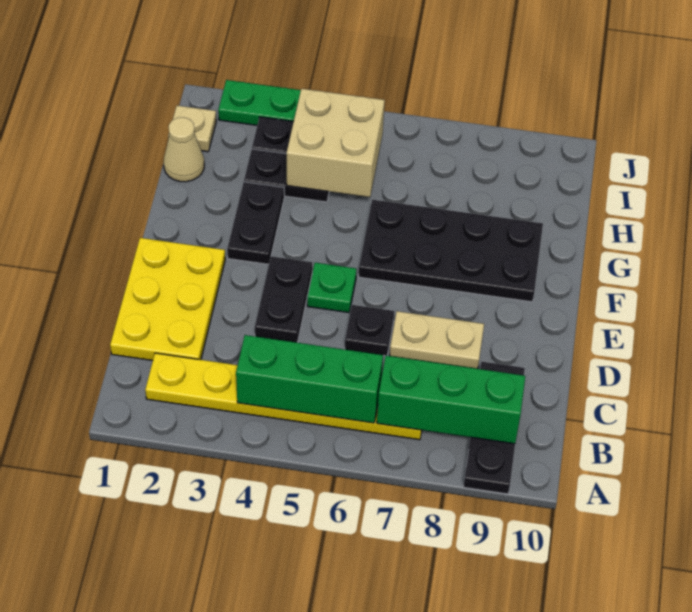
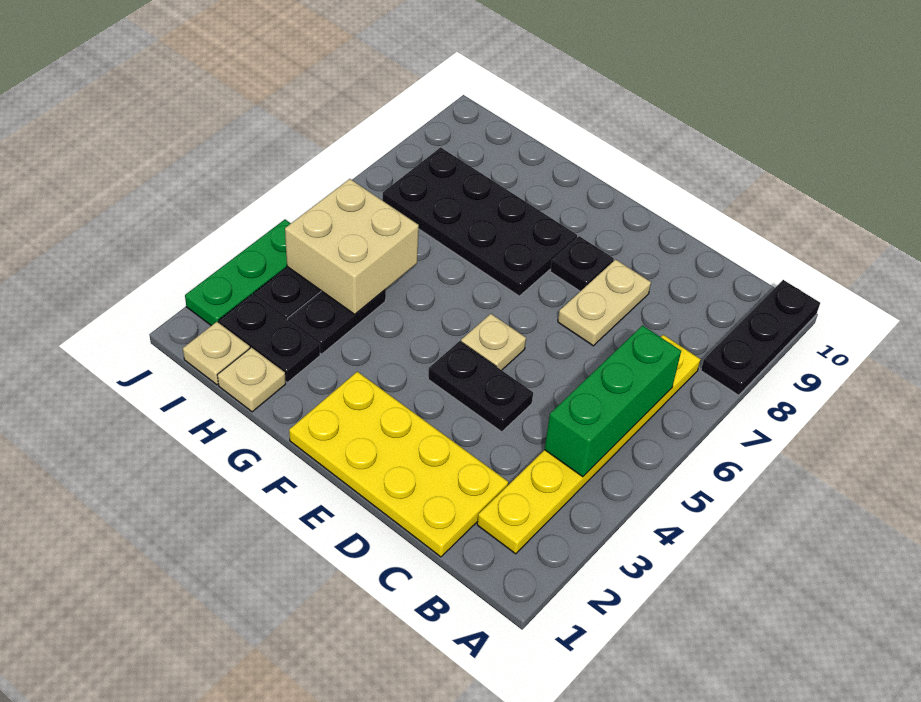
black plate A9:C9 level 1 -> black plate A8:A10 level 1
green brick B7:B9 level 2 -> none
yellow plate C1:E2 level 1 -> yellow plate C1:F2 level 1
black plate D6 level 1 -> black plate E8 level 1
green plate E5 level 1 -> tan plate E5 level 1
black plate F3:G3 level 1 -> black plate H2:I2 level 1
black plate F6:G9 level 1 -> black plate F7:I8 level 1
tan cone H1 level 1 -> tan plate H1 level 1

